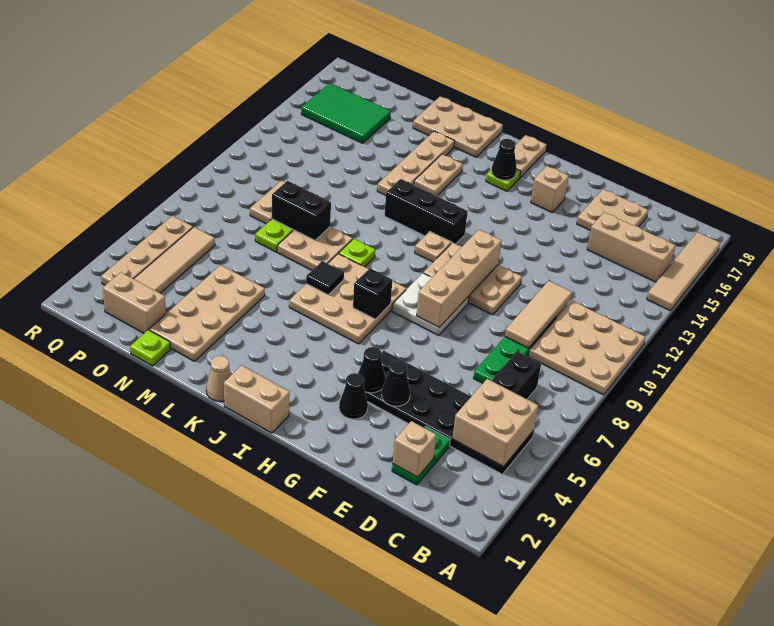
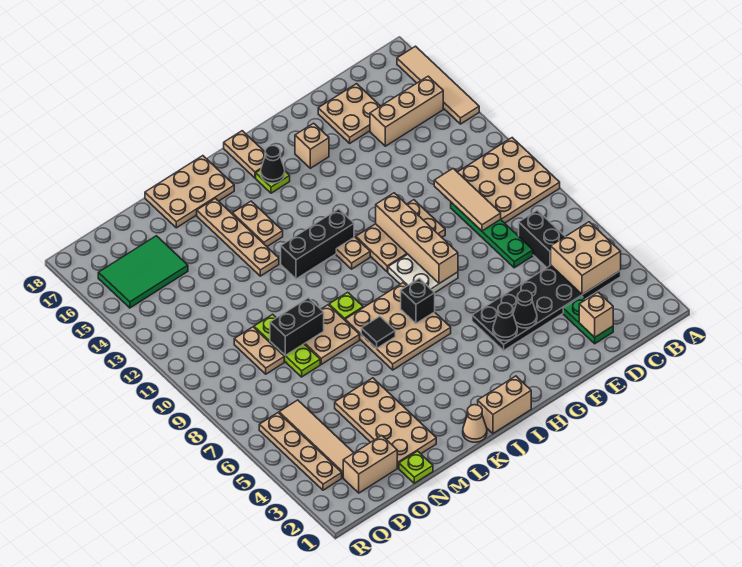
black cone G3 level 1 -> none

